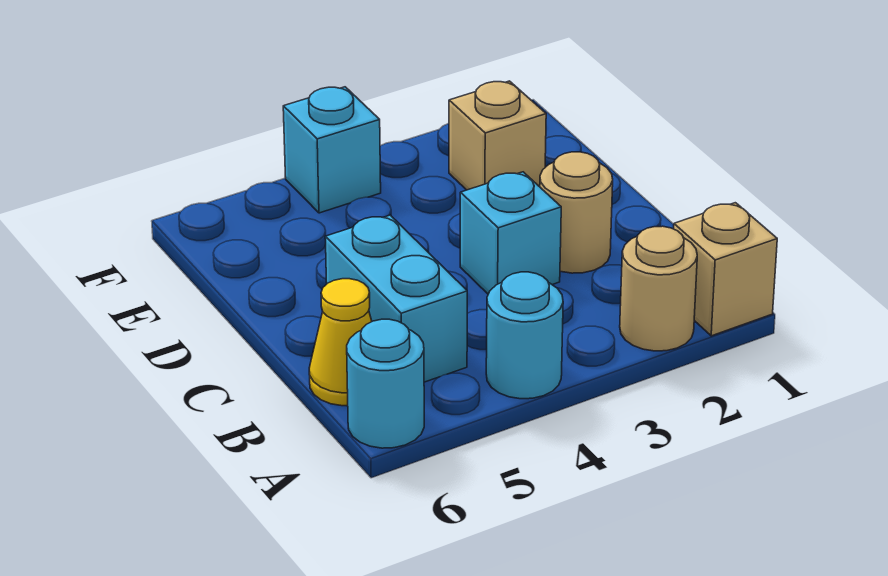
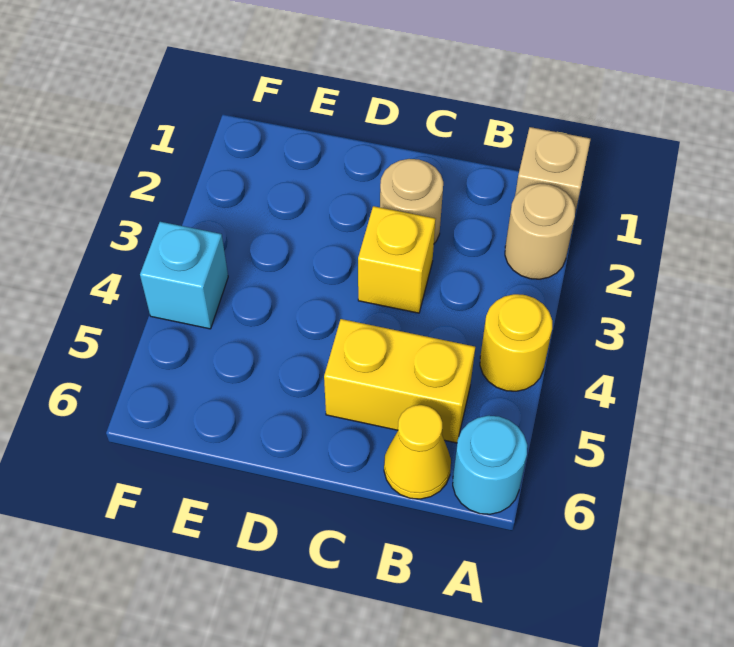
cyan round brick A4 level 1 -> yellow round brick A4 level 1
cyan brick B5:C5 level 1 -> yellow brick B5:C5 level 1
cyan brick C3 level 1 -> yellow brick C3 level 1
tan brick E2 level 1 -> none

